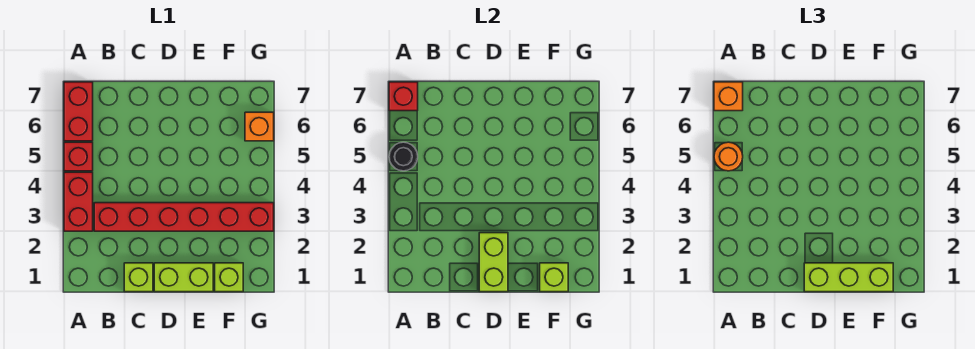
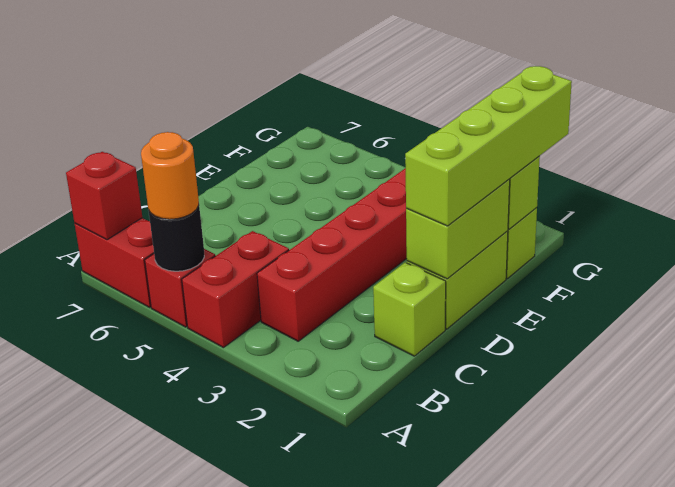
red brick A3:A4 level 1 -> red brick A4:B4 level 1
orange brick A7 level 3 -> none
lime brick D1:D2 level 2 -> lime brick D1:E1 level 2
lime brick D1:F1 level 3 -> lime brick D1:G1 level 3
orange brick G6 level 1 -> none

